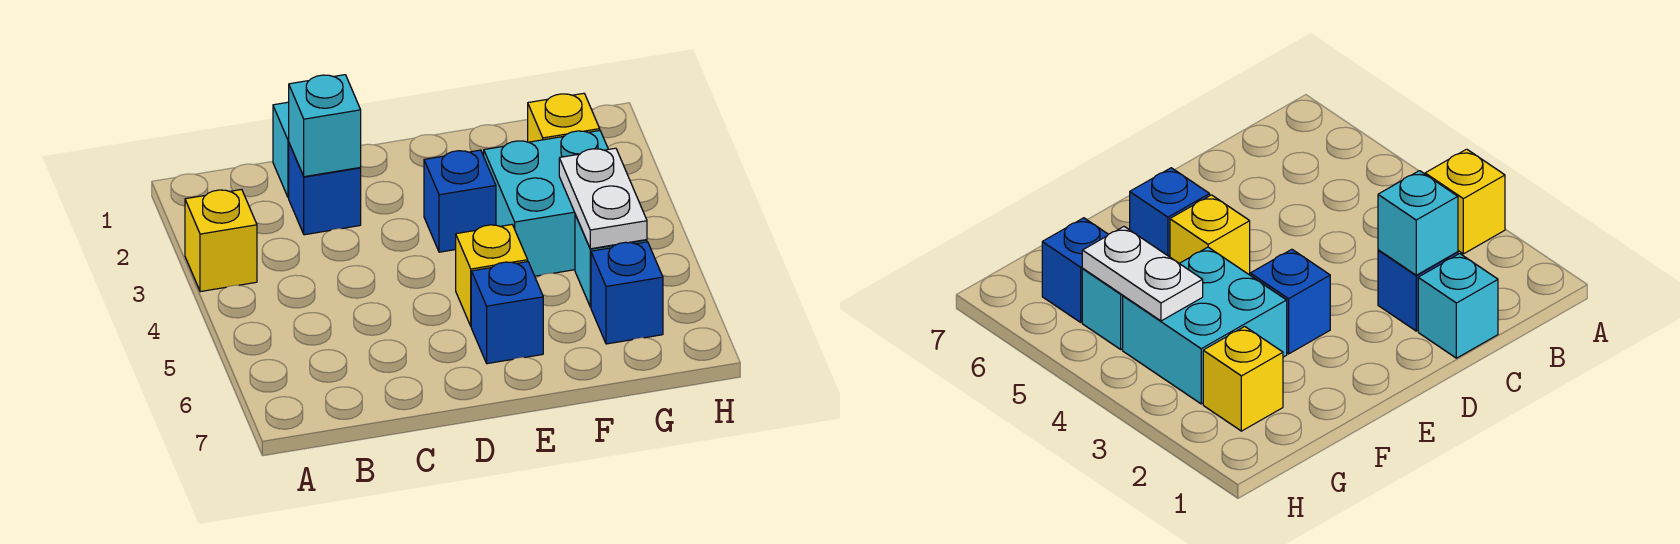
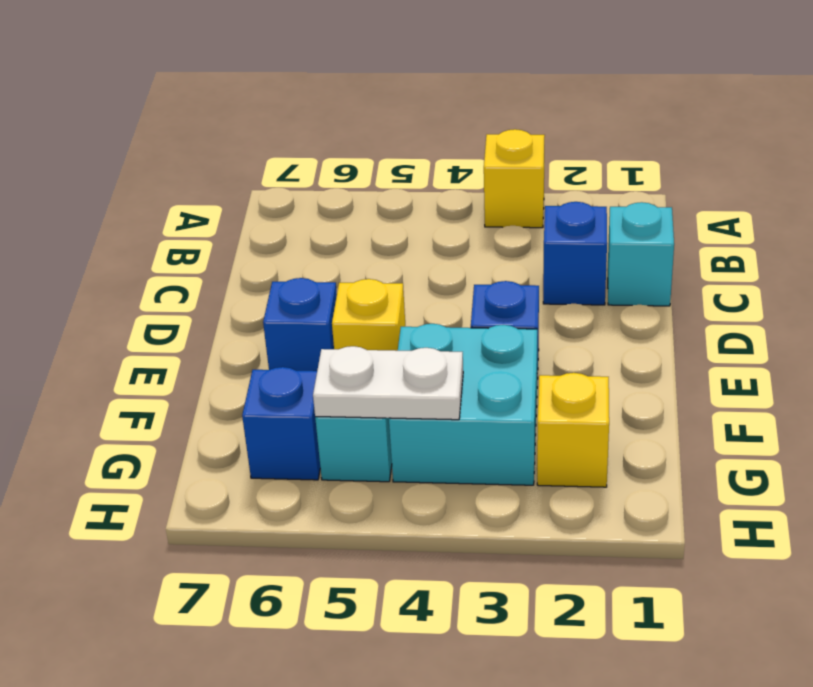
cyan brick C2 level 2 -> none

